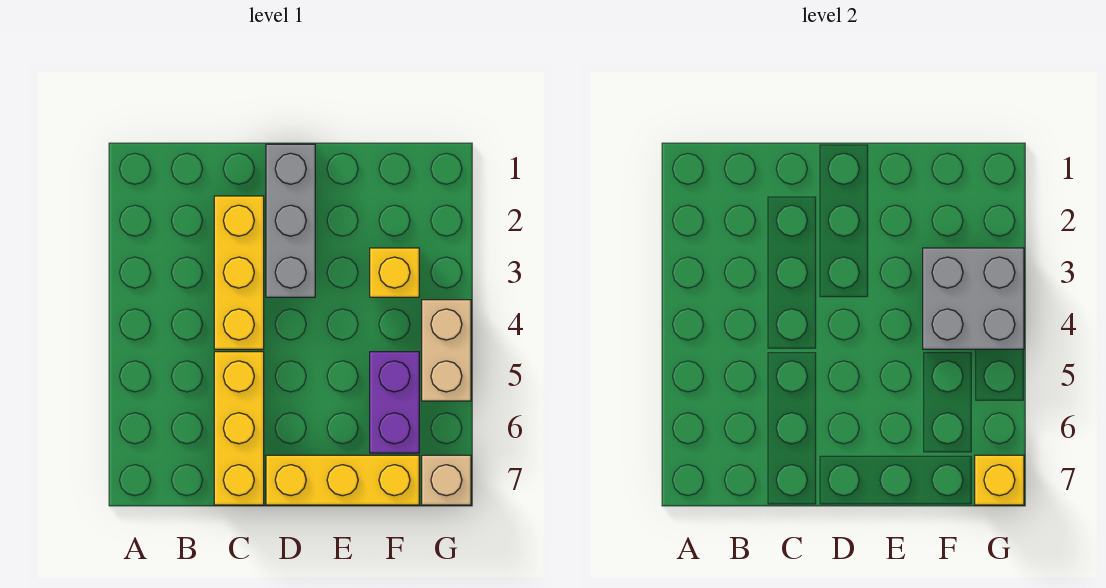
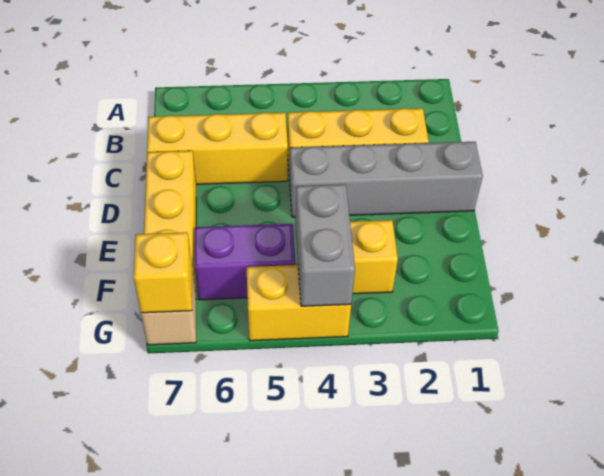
grey brick D1:D3 level 1 -> grey brick D1:D4 level 1
grey brick F3:G4 level 2 -> grey brick F4:G4 level 2
tan brick G4:G5 level 1 -> yellow brick G4:G5 level 1

